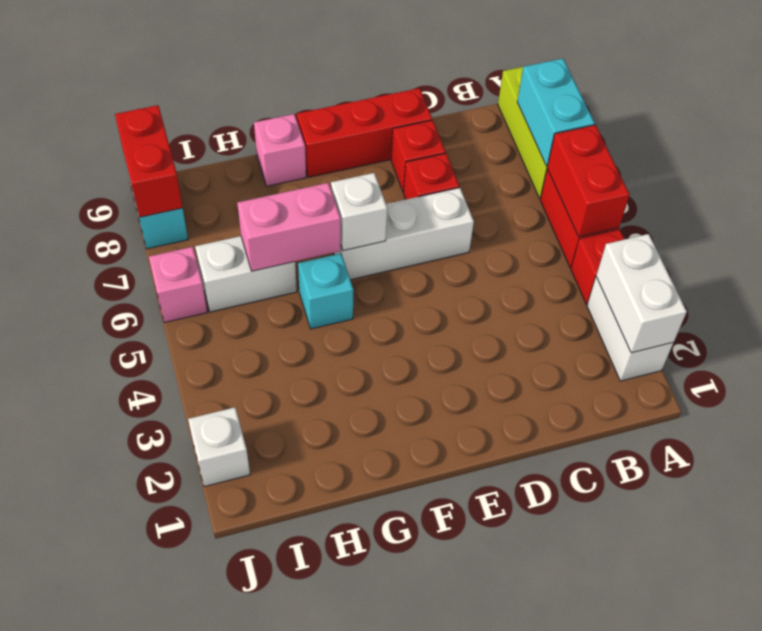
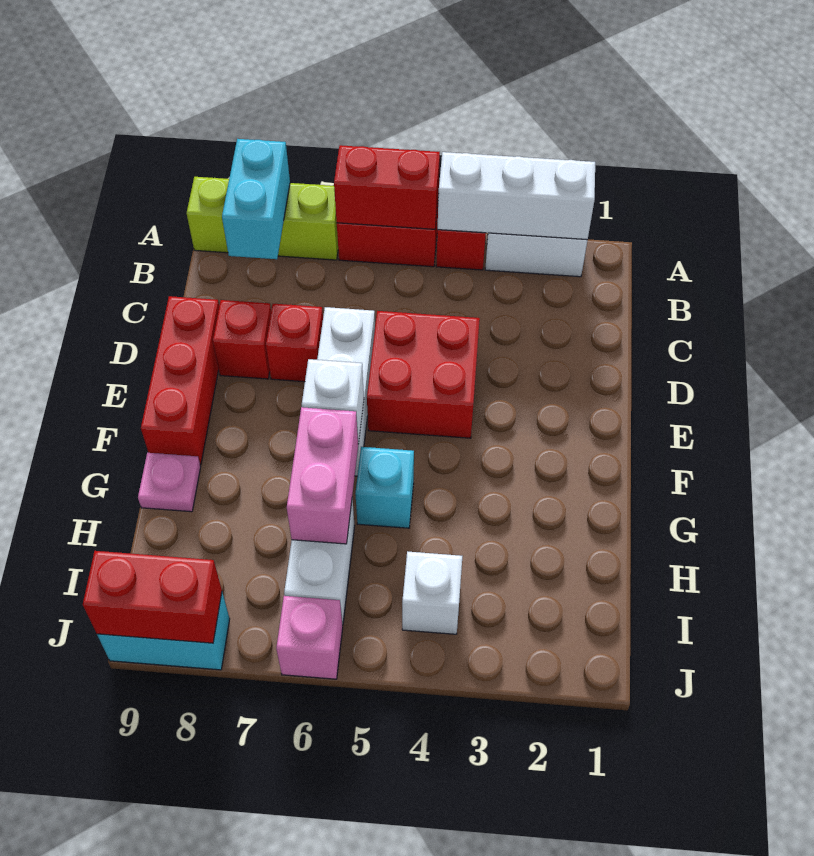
white brick A2:A3 level 2 -> white brick A2:A4 level 2
cyan brick A7:A8 level 2 -> cyan brick A8:B8 level 2
none -> red brick D4:E5 level 1
pink brick G9 level 1 -> pink plate G9 level 1
white brick J2 level 1 -> white brick I4 level 1

